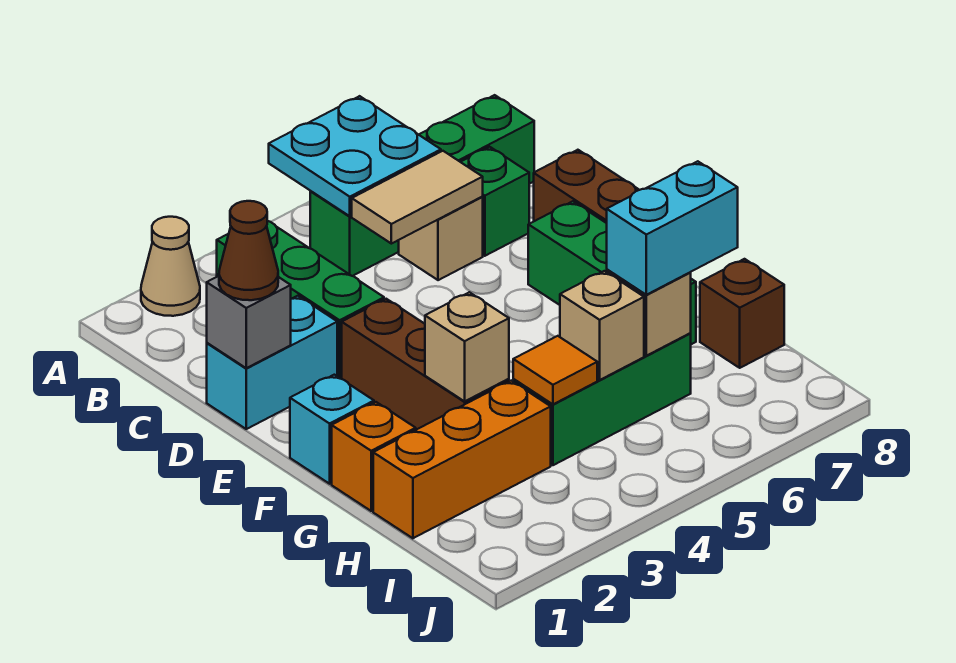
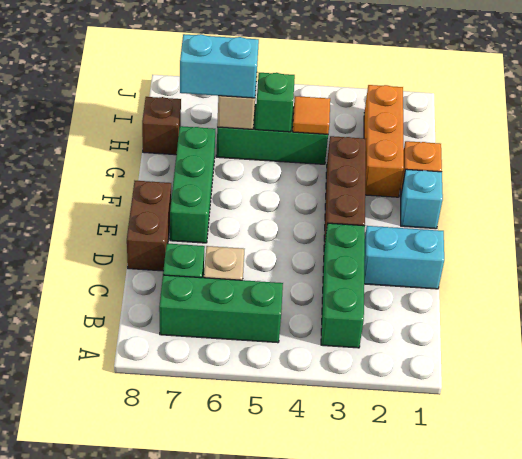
tan cone A2 level 1 -> none
cyan plate A5:B6 level 2 -> none
green brick B5:B8 level 1 -> green brick B5:B7 level 1
tan tile C5:C6 level 2 -> none
grey brick D1 level 2 -> none
brown cone D1 level 3 -> none
tan brick G3 level 2 -> none
orange brick H1:H3 level 1 -> orange brick G2:I2 level 1
tan brick H5 level 2 -> green brick H5 level 2

